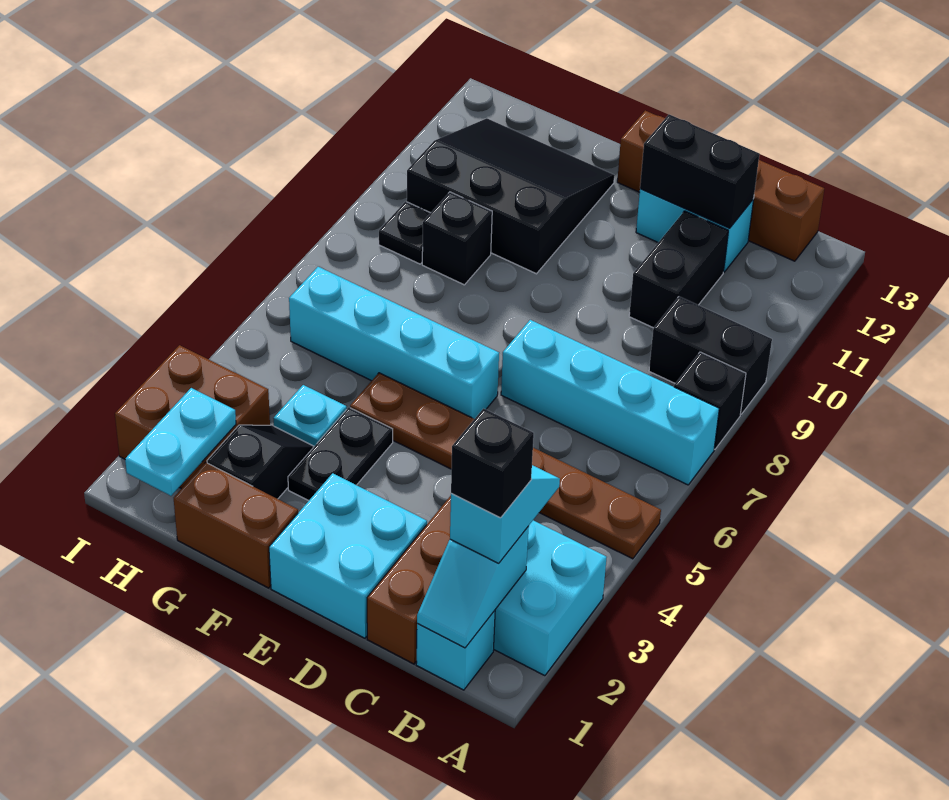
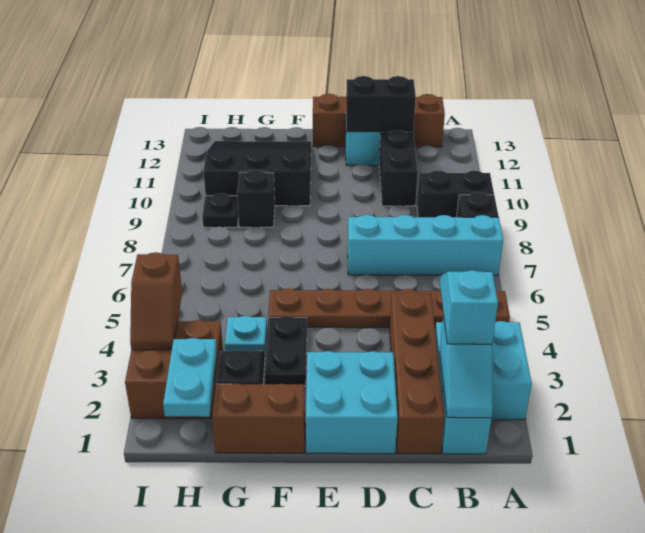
black brick B2 level 4 -> none
cyan brick E6:H6 level 1 -> none
none -> brown slope I3:I4 level 2 top 4

